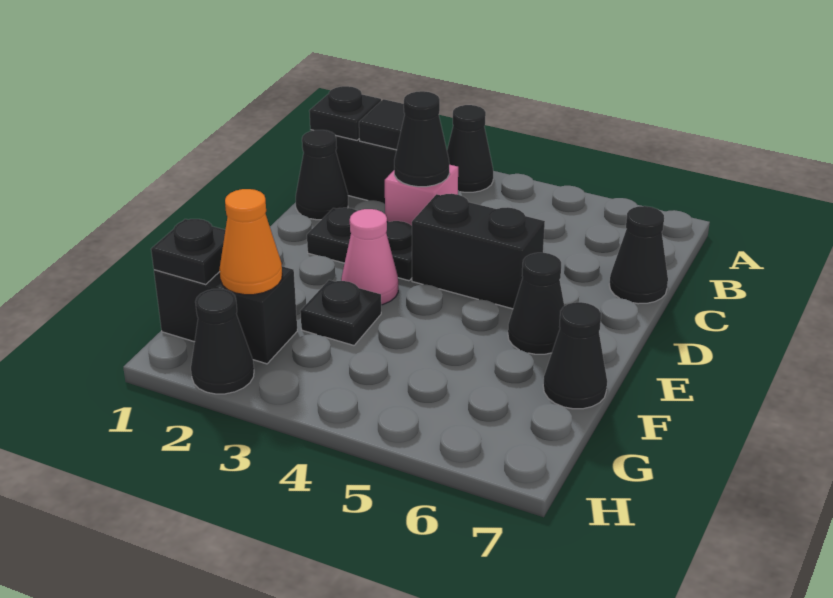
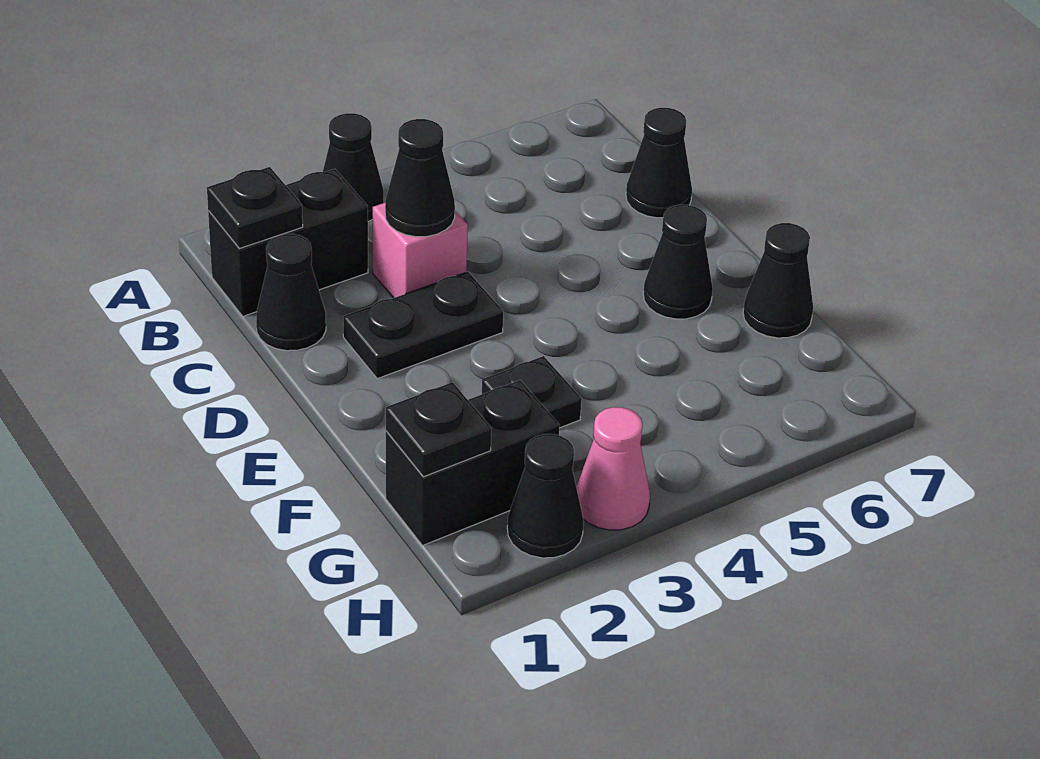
black tile B2 level 2 -> none
black brick D4:D5 level 1 -> none
pink cone E3 level 1 -> pink cone H3 level 1
orange cone G2 level 2 -> none

